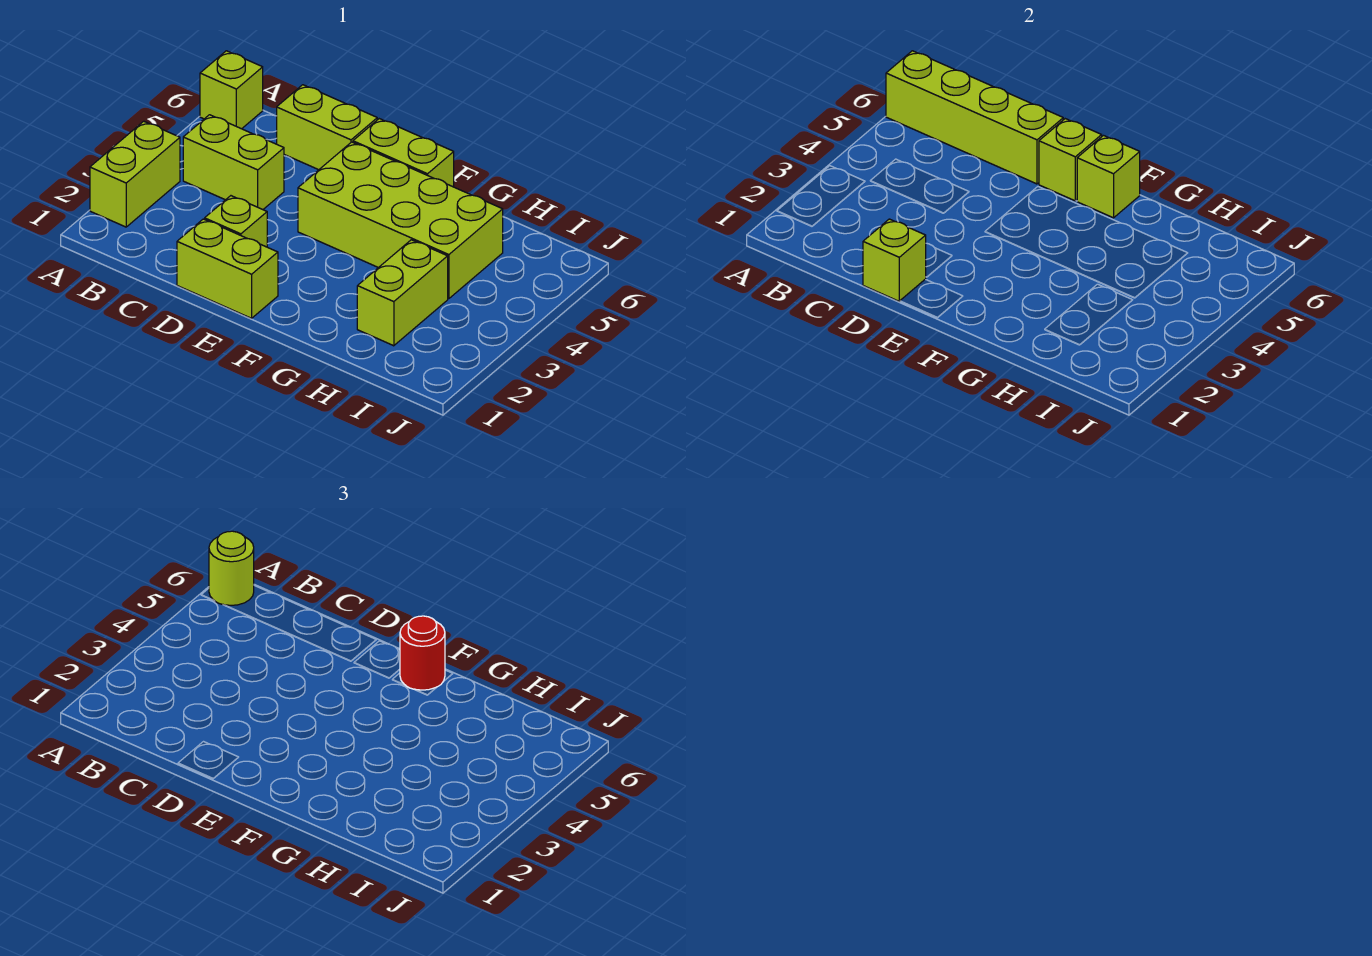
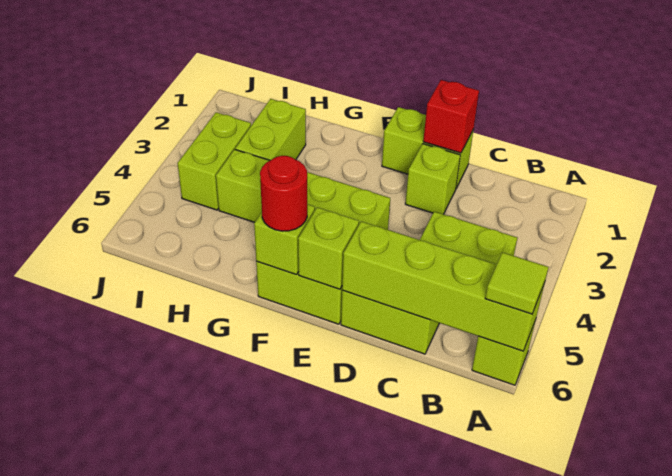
lime brick A2:A3 level 1 -> lime brick I3:I4 level 1
lime round brick A6 level 3 -> lime tile A6 level 3
lime brick D1 level 2 -> red brick D1 level 2
lime brick E4:H5 level 1 -> lime brick E4:H4 level 1

